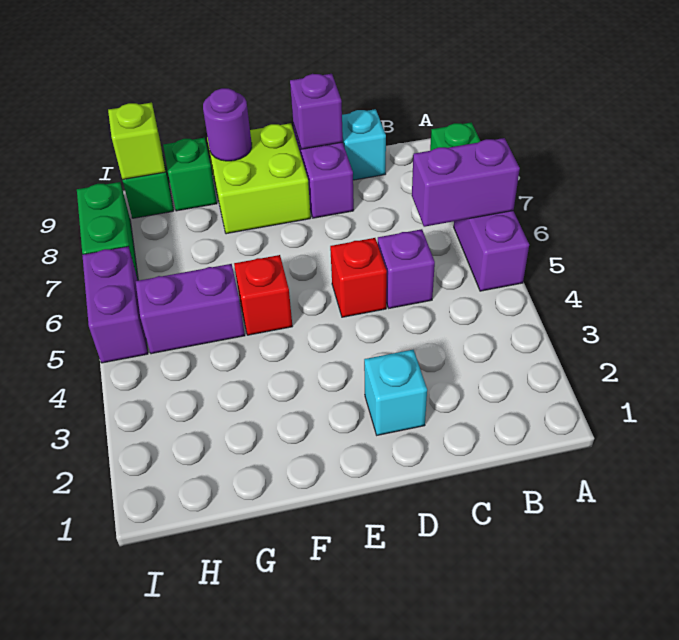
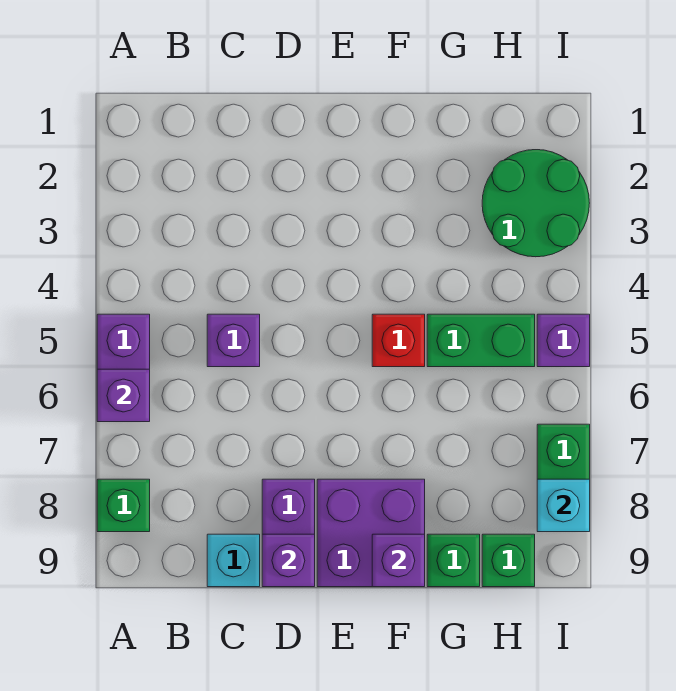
purple brick A6:B6 level 2 -> purple brick A6 level 2
cyan brick D2 level 1 -> cyan brick I8 level 2
red brick D5 level 1 -> none
lime brick E8:F9 level 1 -> purple brick E8:F9 level 1
purple round brick F9 level 2 -> purple brick F9 level 2
purple brick G5:H5 level 1 -> green brick G5:H5 level 1
none -> green round brick H2:I3 level 1
lime brick H9 level 2 -> none
purple brick I5:I6 level 1 -> purple brick I5 level 1

